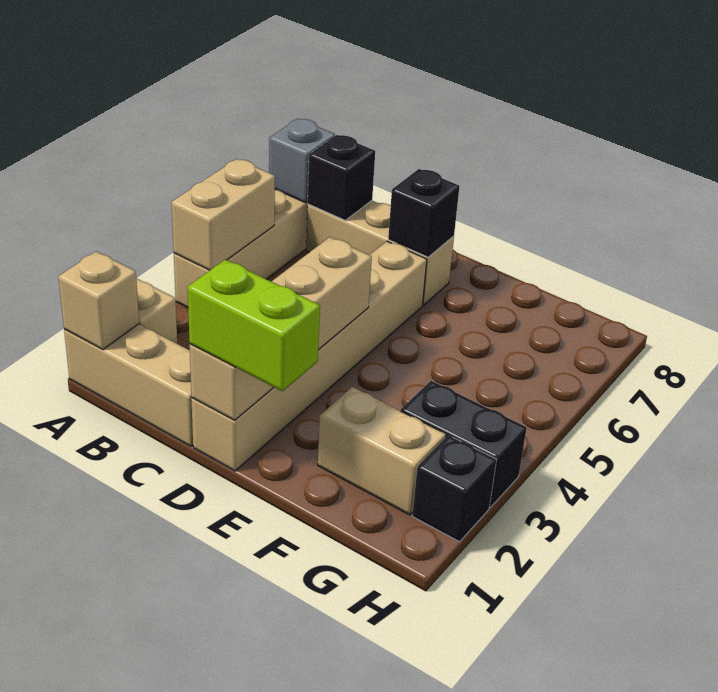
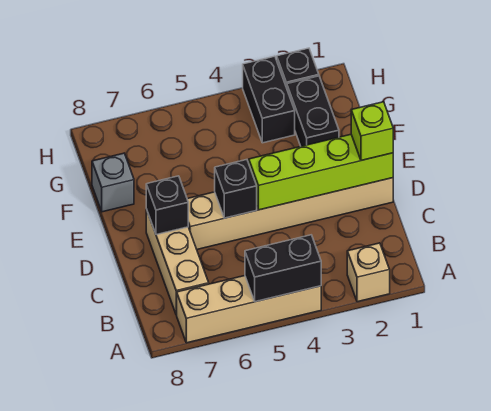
tan brick A1:C1 level 1 -> none
tan brick A1 level 2 -> none
tan brick A4:A5 level 2 -> black brick A4:A5 level 2
grey brick A7 level 2 -> grey brick F8 level 1
black brick B7 level 2 -> black brick D5 level 2
tan brick D1:D4 level 2 -> lime brick D1:D4 level 2
lime brick D1:E1 level 3 -> lime brick D1 level 3
tan brick F2:G2 level 1 -> black brick F2:G2 level 1

